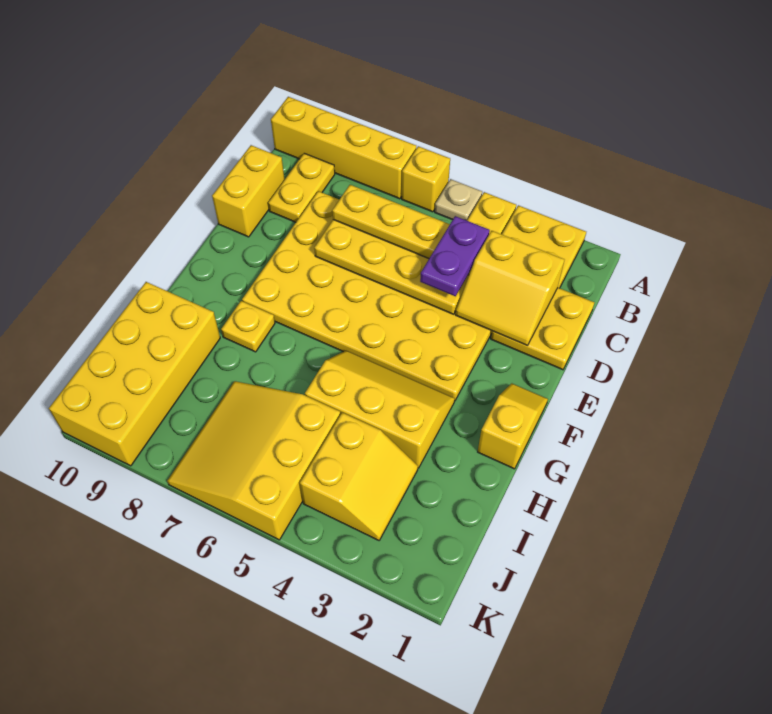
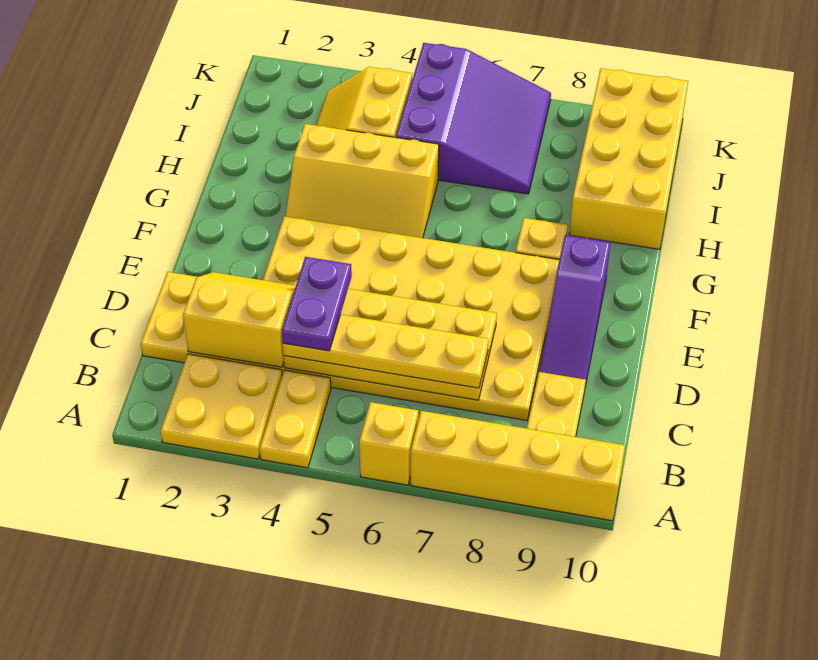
tan plate A5 level 1 -> none
yellow brick C10:D10 level 1 -> none
none -> purple slope D9:F9 level 1 top F
yellow slope F1:G1 level 1 top G -> none
yellow slope I5:K7 level 1 top 5 -> purple slope I5:K7 level 1 top 5

